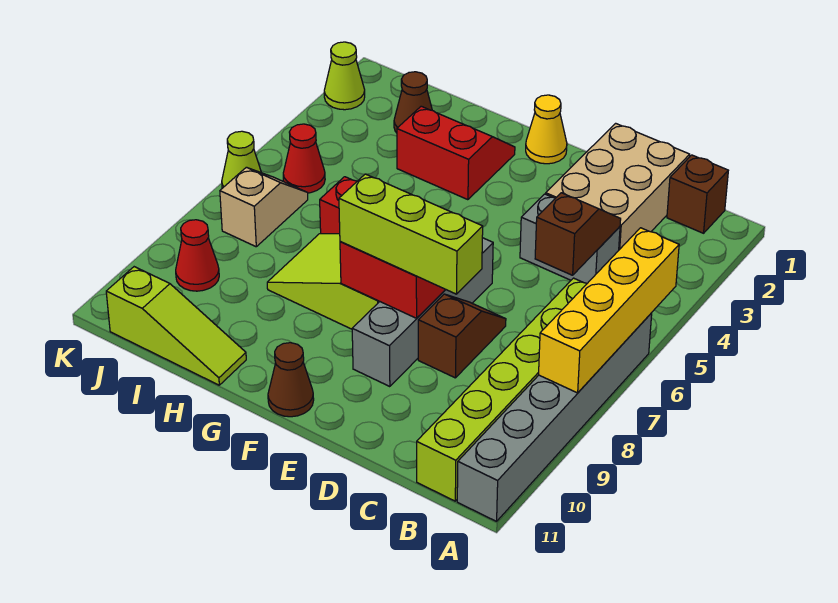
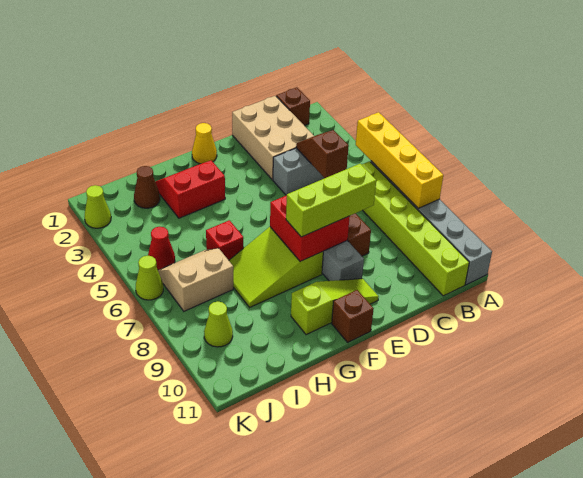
brown cone F11 level 1 -> brown brick F11 level 1
lime slope H11:J11 level 1 top J -> lime slope E10:G10 level 1 top G
tan slope J6:J7 level 1 top 7 -> tan slope I6:J7 level 1 top 7
red cone J9 level 1 -> lime cone J9 level 1

